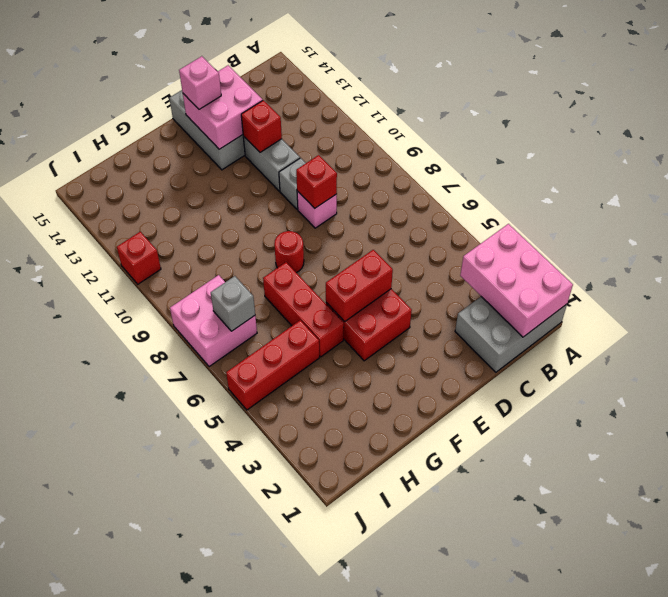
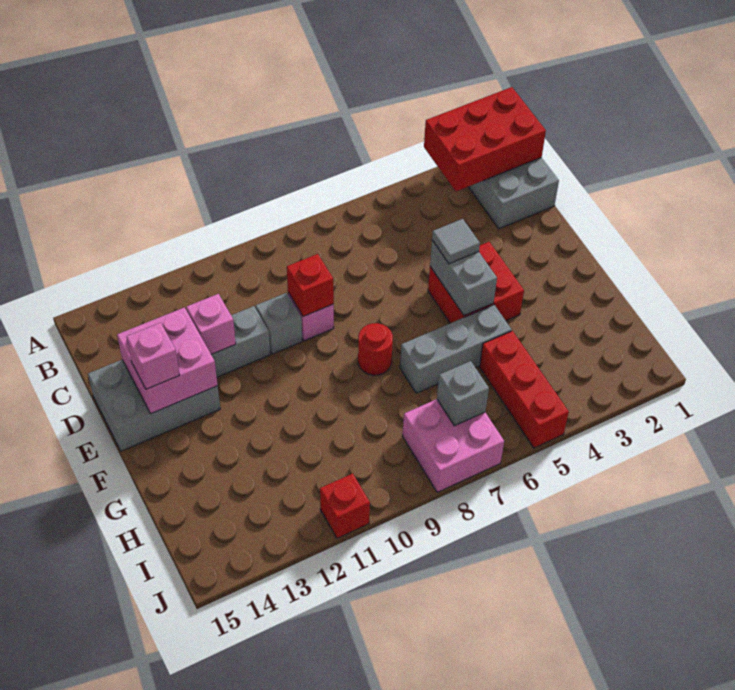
pink brick A1:B3 level 2 -> red brick A1:B3 level 2
red brick D12 level 2 -> pink brick D12 level 2
red brick E5:F5 level 2 -> grey brick E5:F5 level 2
none -> grey tile E5 level 3
red brick G5:G7 level 1 -> grey brick G5:G7 level 1

